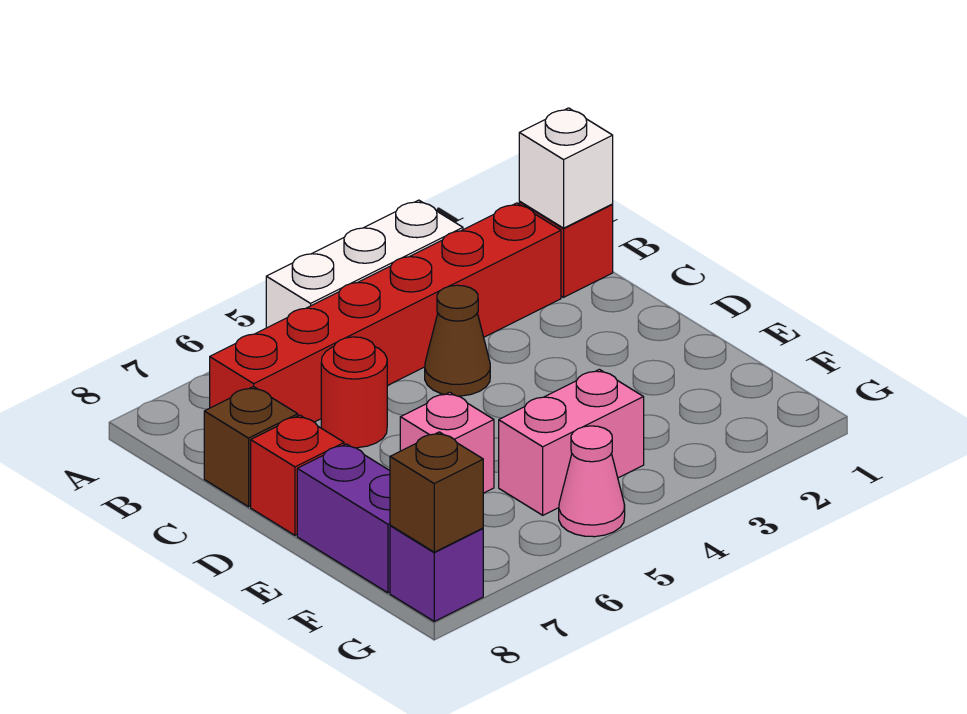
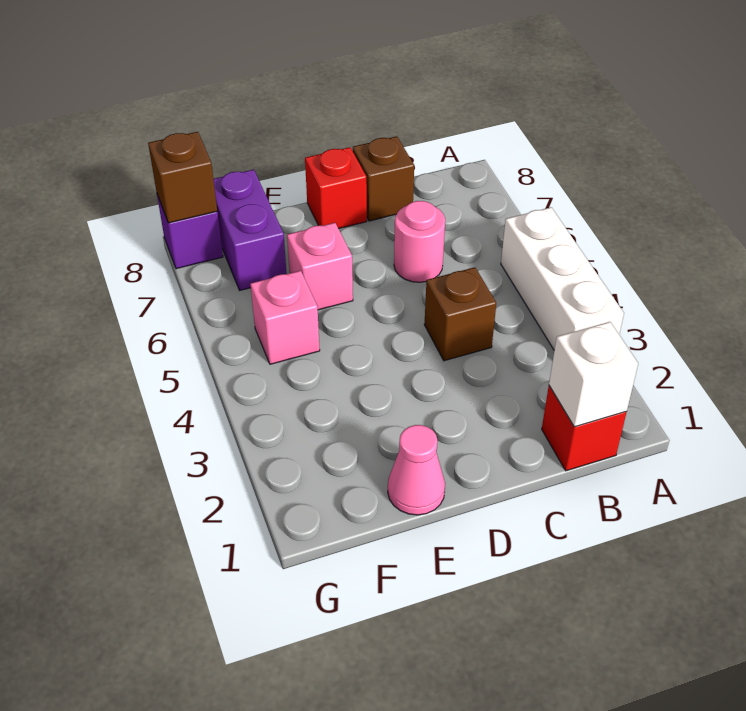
red brick B2:B7 level 1 -> none
brown cone C4 level 1 -> brown brick C4 level 1
red round brick C6 level 1 -> pink round brick C6 level 1
purple brick E8:F8 level 1 -> purple brick F7:F8 level 1
pink brick F4:F5 level 1 -> pink brick F5 level 1
pink cone G5 level 1 -> pink cone E1 level 1

